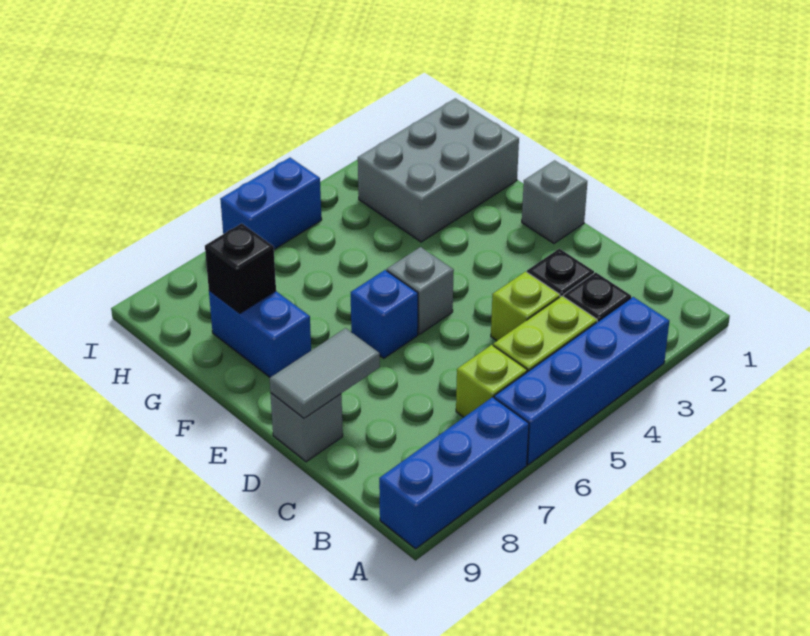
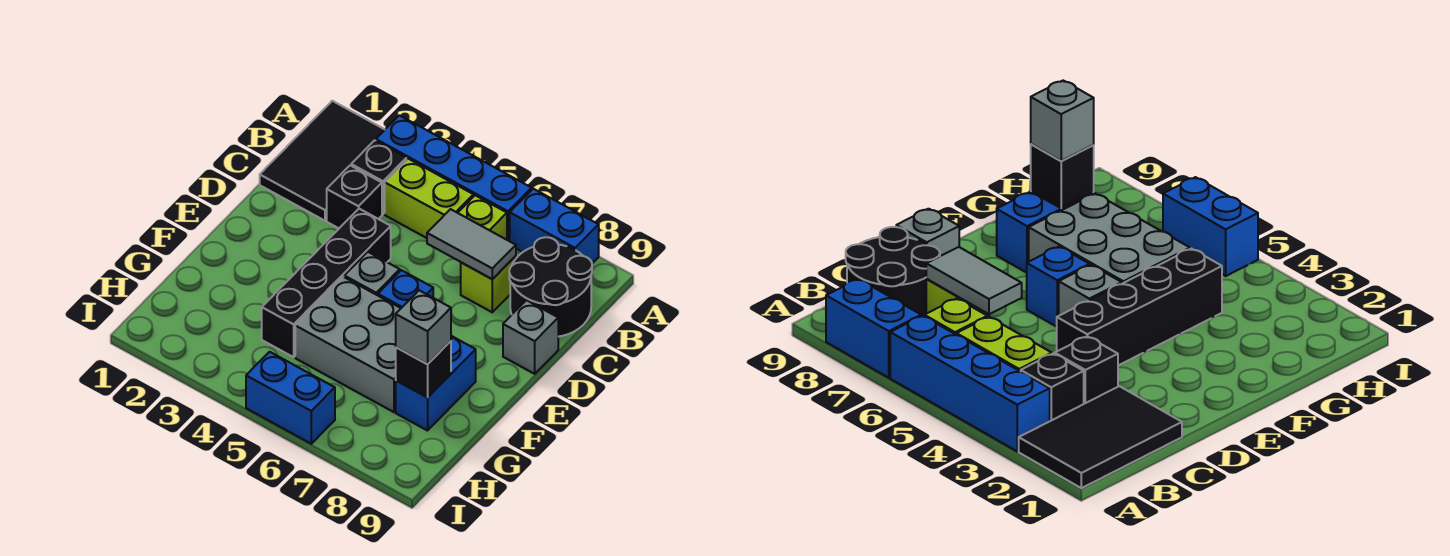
none -> black tile A1:C2 level 1
blue brick A7:A9 level 1 -> blue brick A7:A8 level 1
none -> black round brick B8:C9 level 1
lime brick C4 level 1 -> lime brick C7 level 1
none -> black brick D4:G4 level 1
grey tile D8:D9 level 2 -> grey tile C6:C7 level 2
grey brick E1 level 1 -> grey brick G8 level 3
grey brick G1:H3 level 1 -> grey brick F5:G7 level 1

